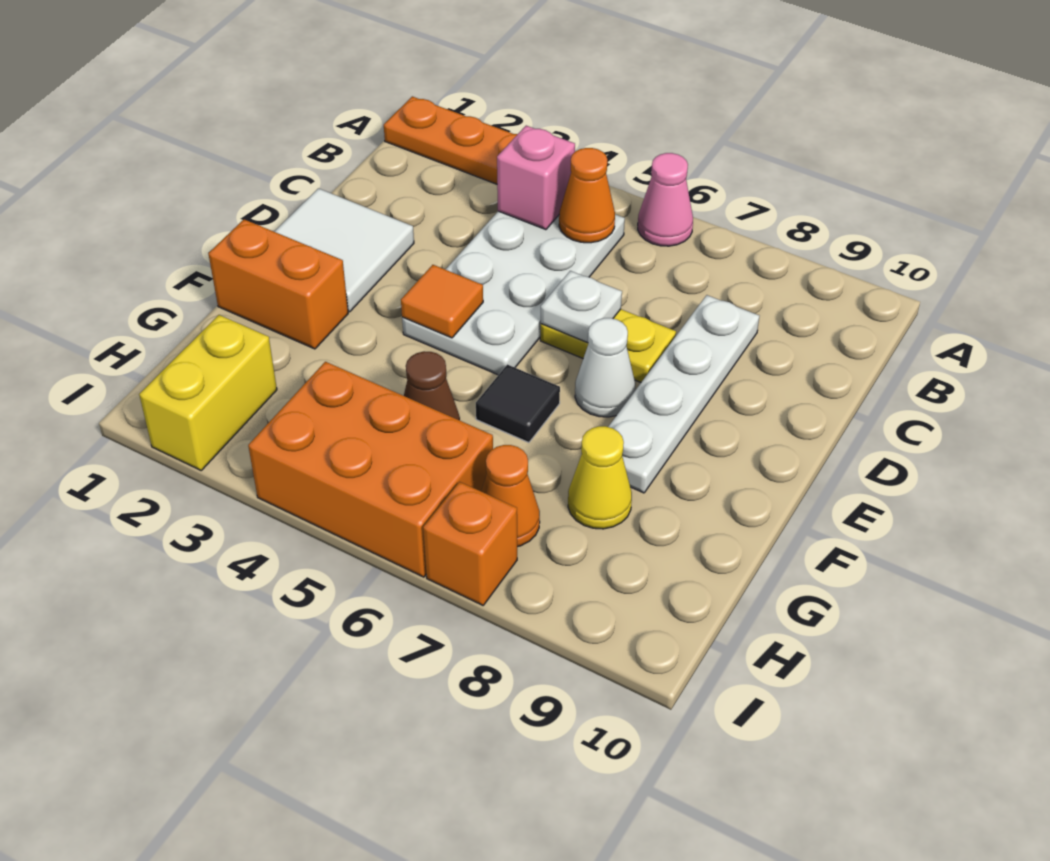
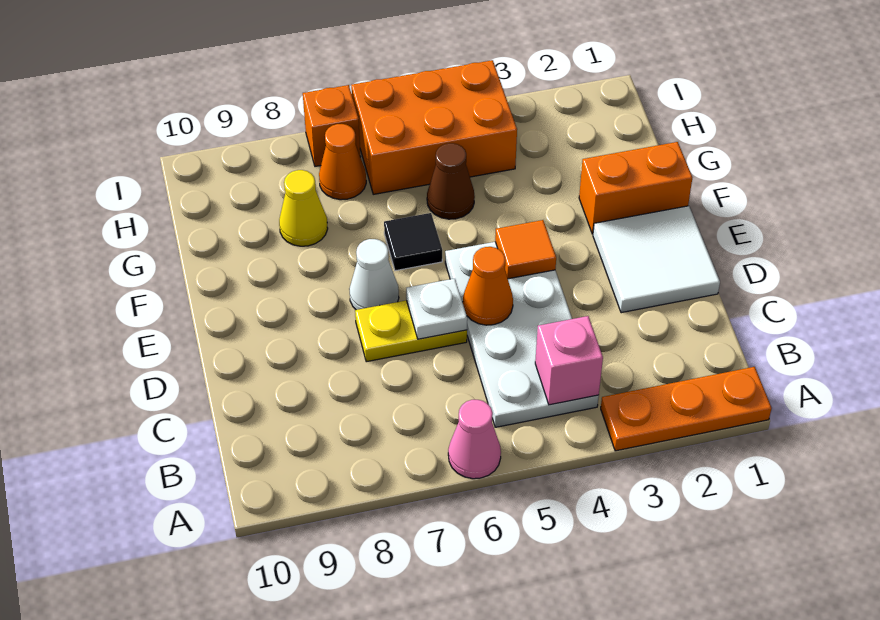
orange cone B5 level 2 -> orange cone D5 level 2
white plate C8:F8 level 1 -> none
yellow brick H2:I2 level 1 -> none

